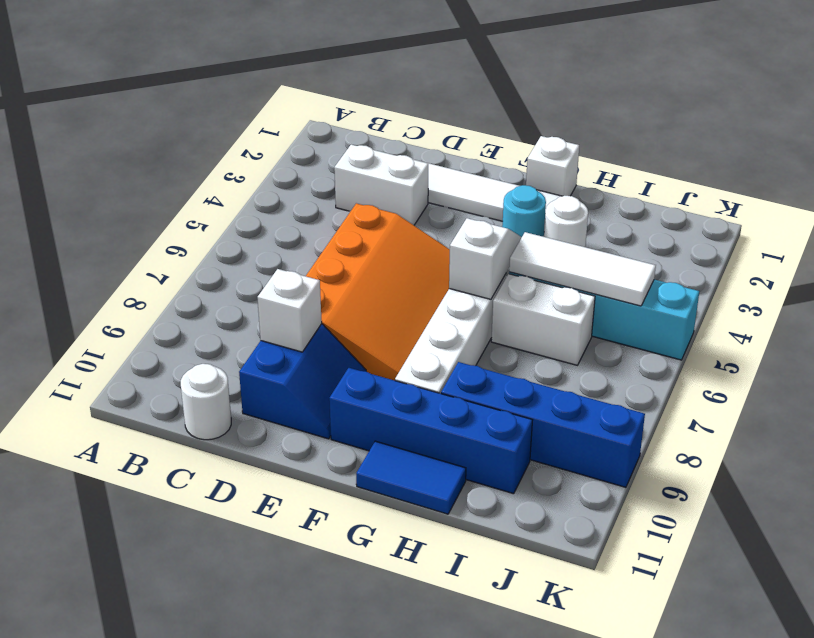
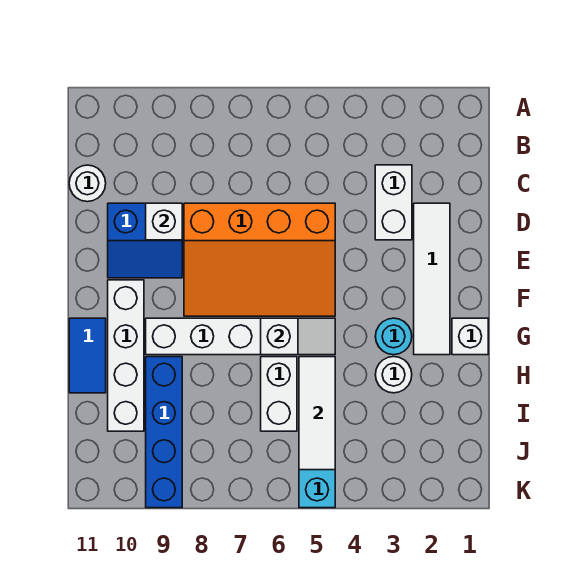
blue brick F10:I10 level 1 -> white brick F10:I10 level 1

